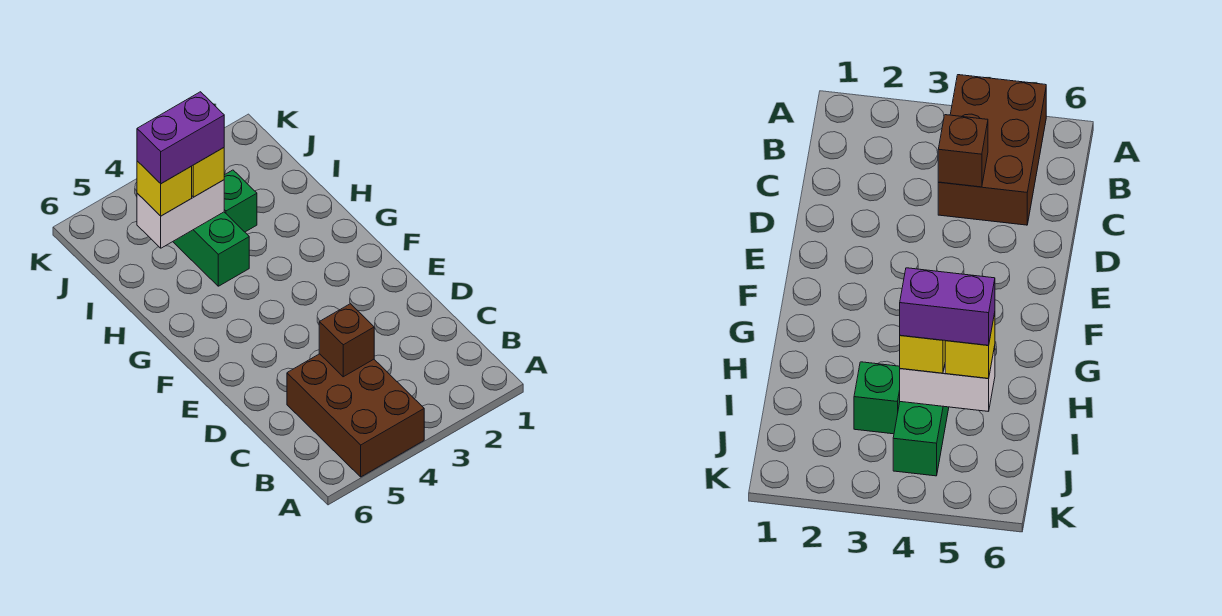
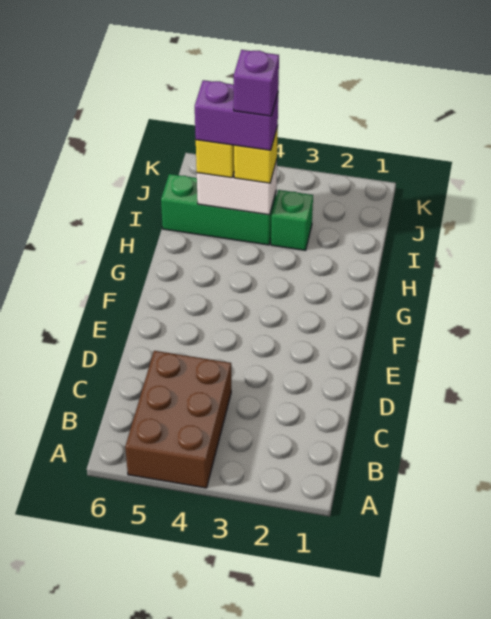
brown brick C4 level 2 -> none
green brick H4:J4 level 1 -> green brick I4:I6 level 1
none -> purple brick I4 level 5

